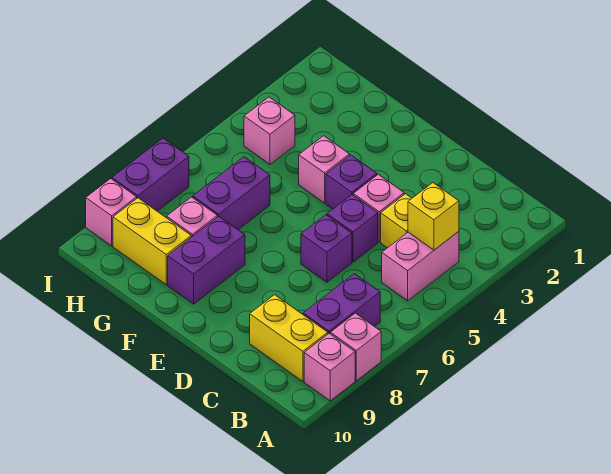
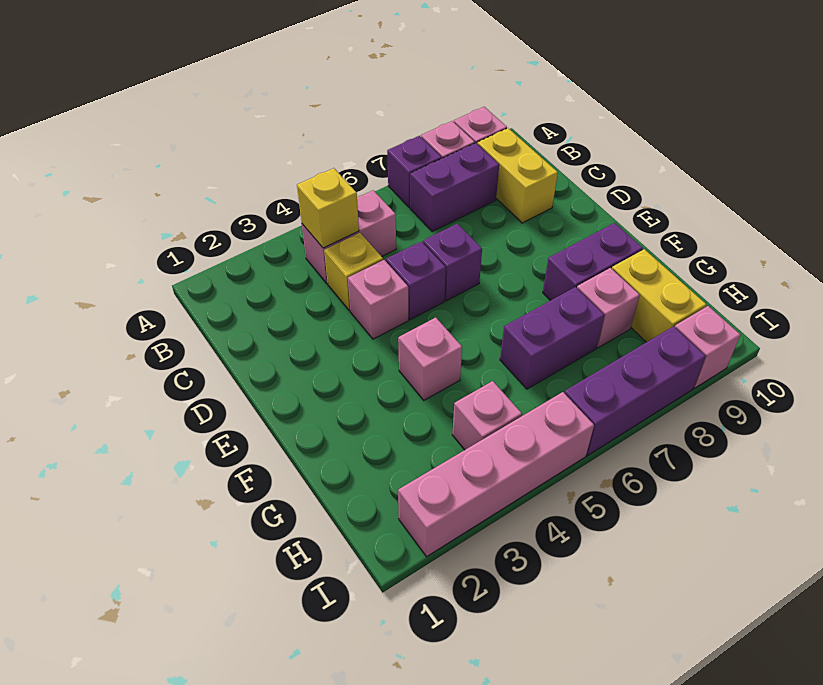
purple brick E4 level 1 -> purple brick A7 level 1
none -> pink brick I2:I5 level 1
purple brick I7:I8 level 1 -> purple brick I6:I8 level 1

